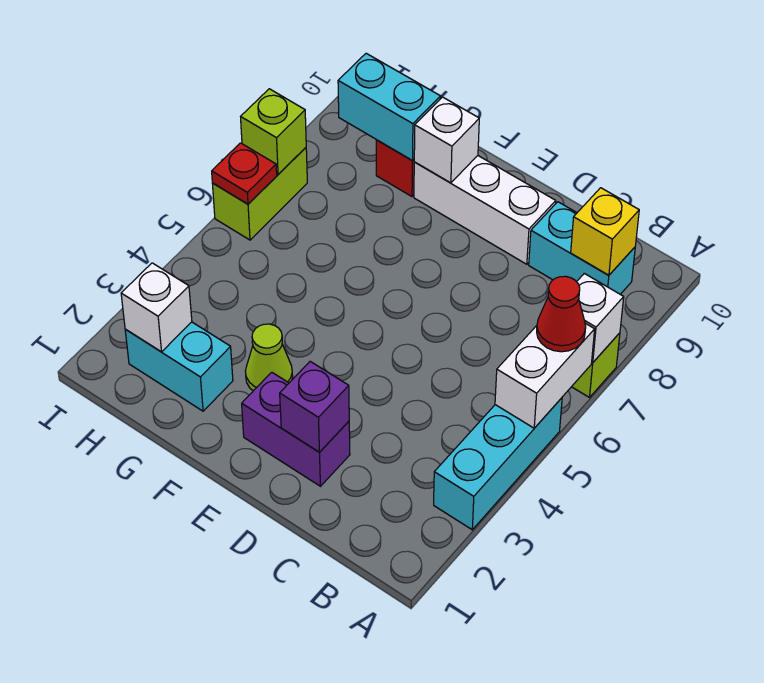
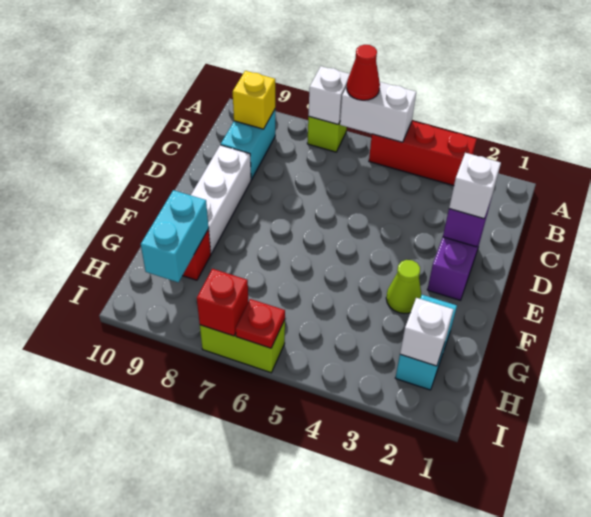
cyan brick A3:A5 level 1 -> red brick A3:A5 level 1
white brick F9 level 2 -> white brick D2 level 3
lime brick I7 level 2 -> red brick I7 level 2

